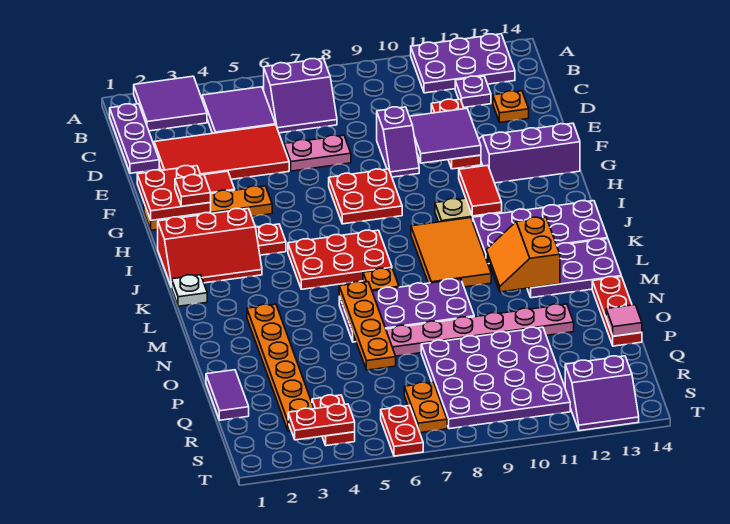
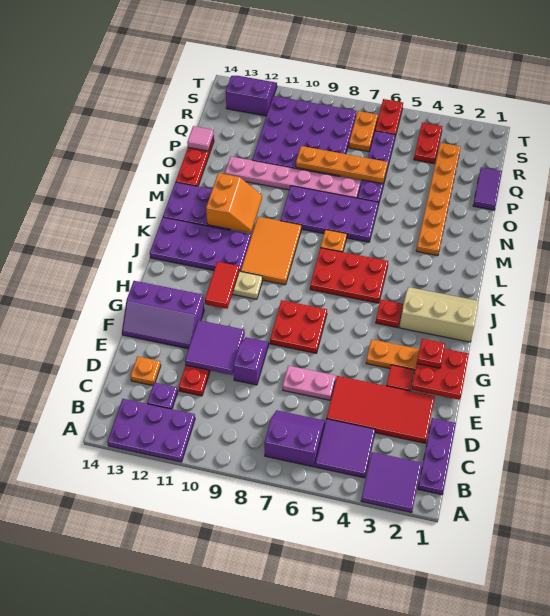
red slope I1:J3 level 1 top I -> tan slope I1:J3 level 1 top I
white plate K1 level 1 -> none
orange plate M6:P6 level 2 -> orange plate P6:P9 level 2
none -> purple plate O6:R6 level 1
red plate S3:S4 level 2 -> none

